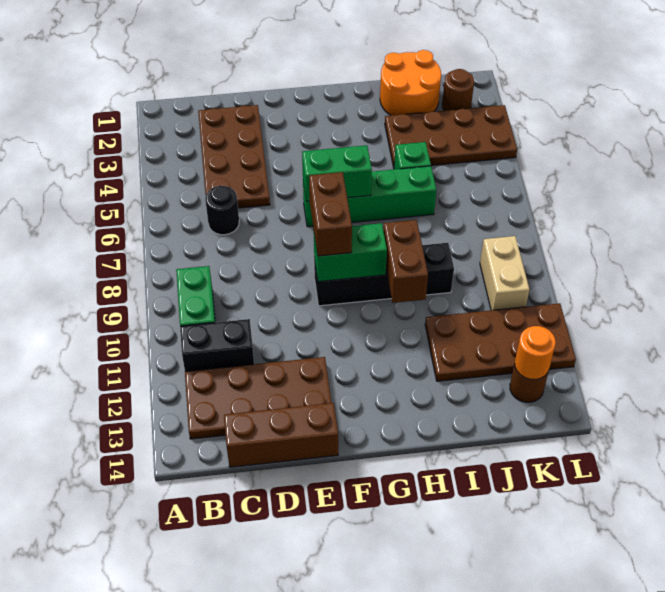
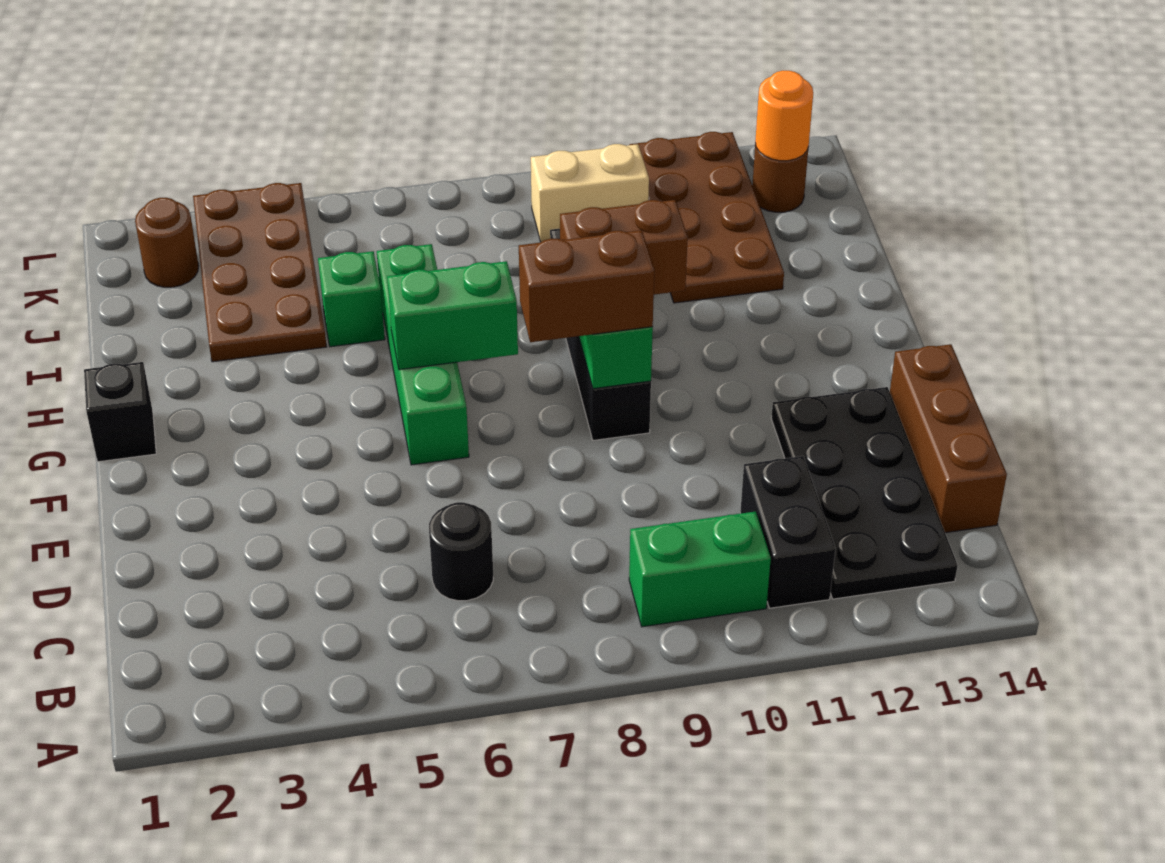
brown plate B12:E13 level 1 -> black plate B12:E13 level 1
brown plate C2:D5 level 1 -> none
green brick F6:G6 level 2 -> green brick G6:G7 level 2
none -> black brick G1 level 1
orange round brick I1:J2 level 1 -> none

